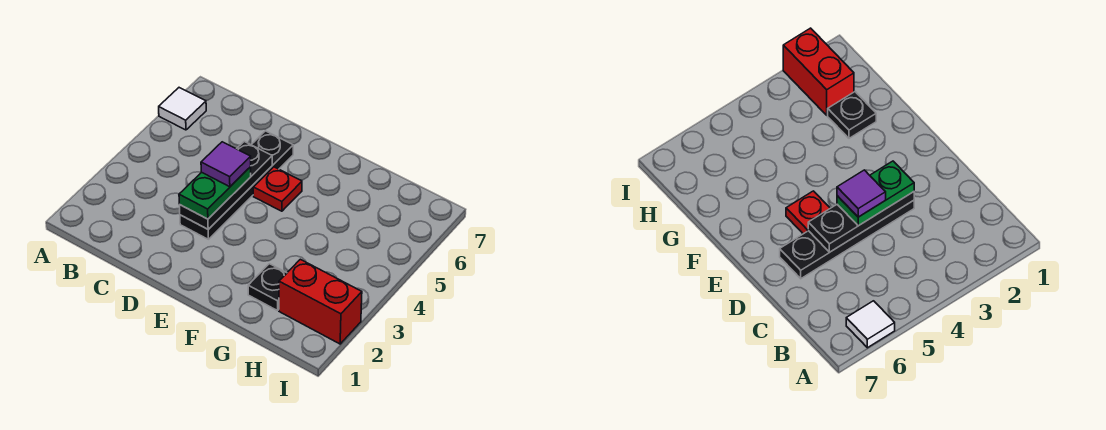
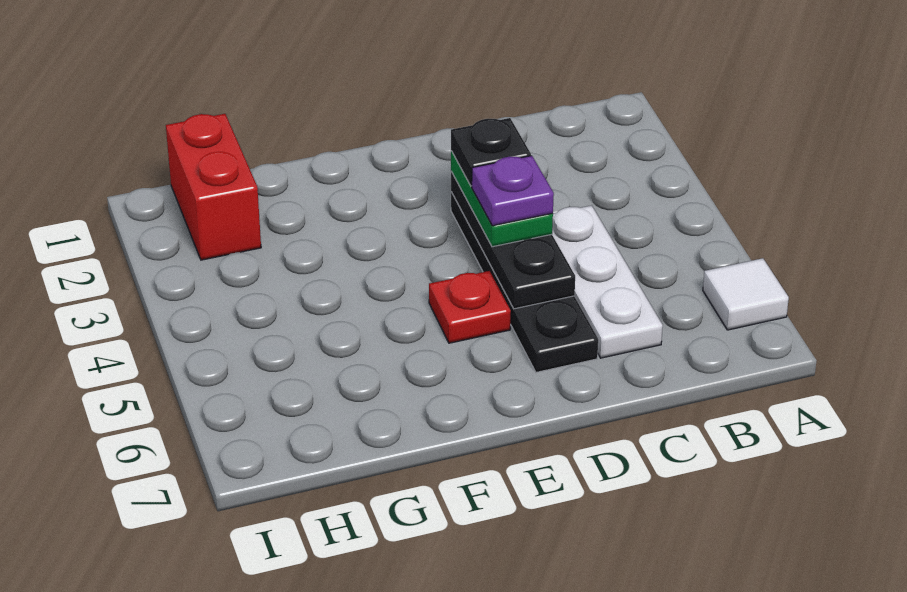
none -> white plate C4:C6 level 1
purple tile D4 level 4 -> purple plate D4 level 4
black plate G2 level 1 -> black plate D3 level 4
red brick H2:I2 level 1 -> red brick H1:H2 level 1

